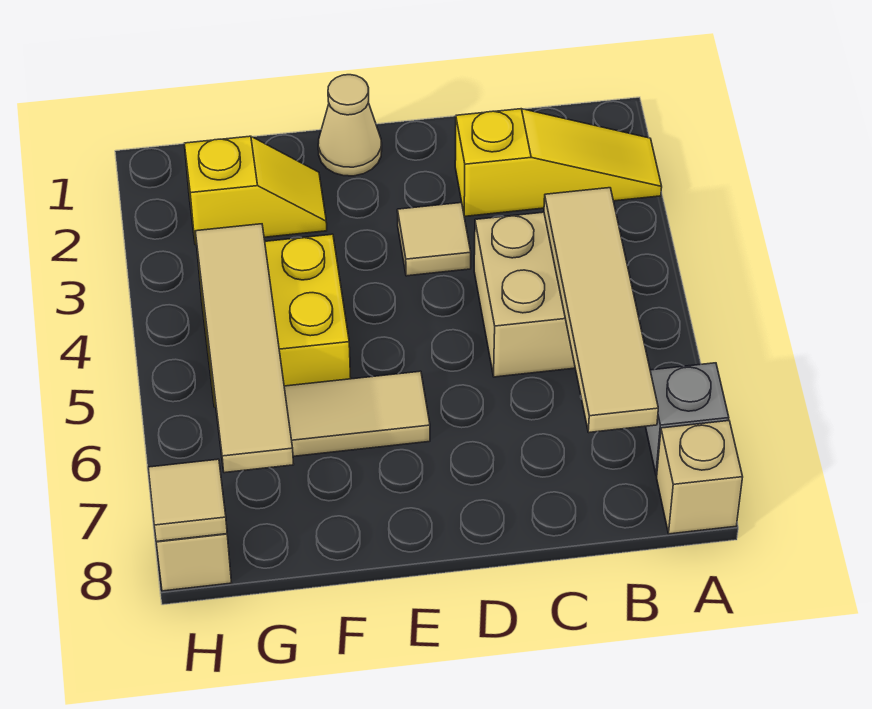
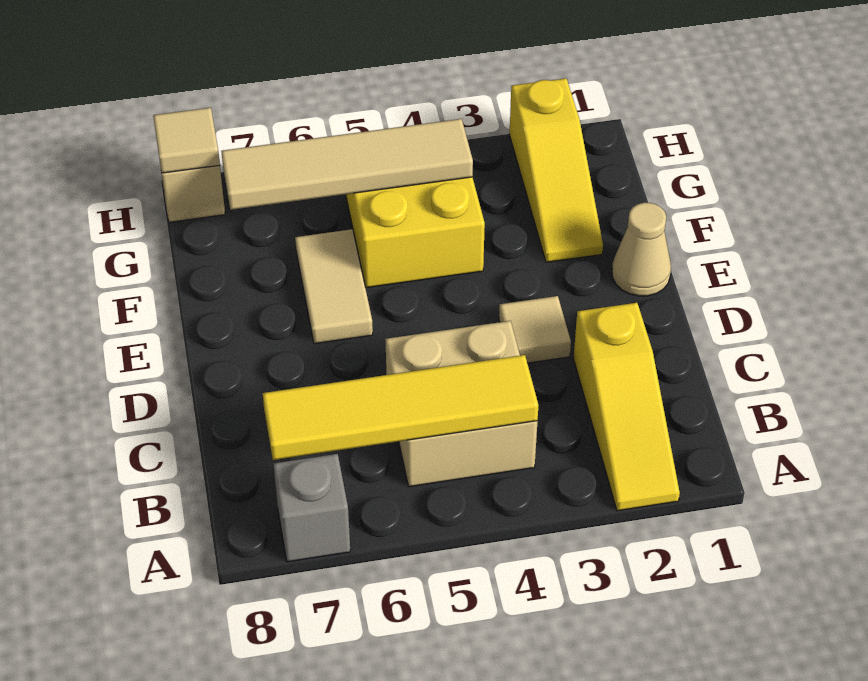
tan brick A8 level 1 -> none
tan tile B4:B7 level 2 -> yellow tile B4:B7 level 2
yellow slope F2:G2 level 1 top G -> yellow slope F2:H2 level 1 top H

